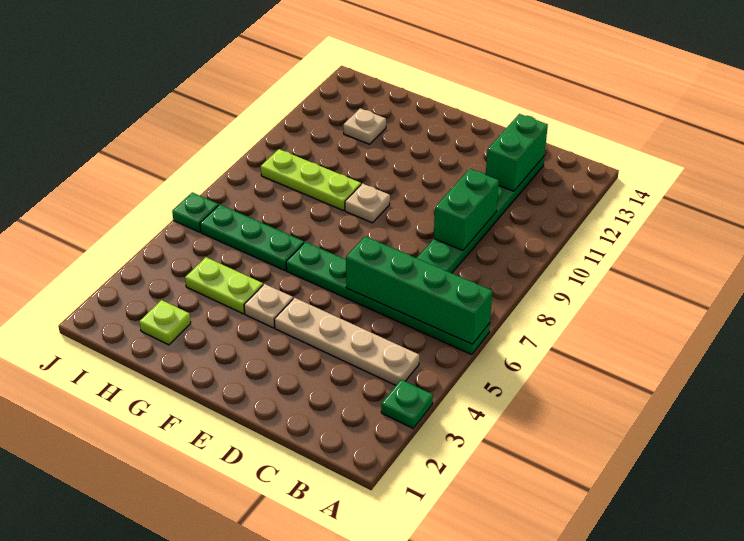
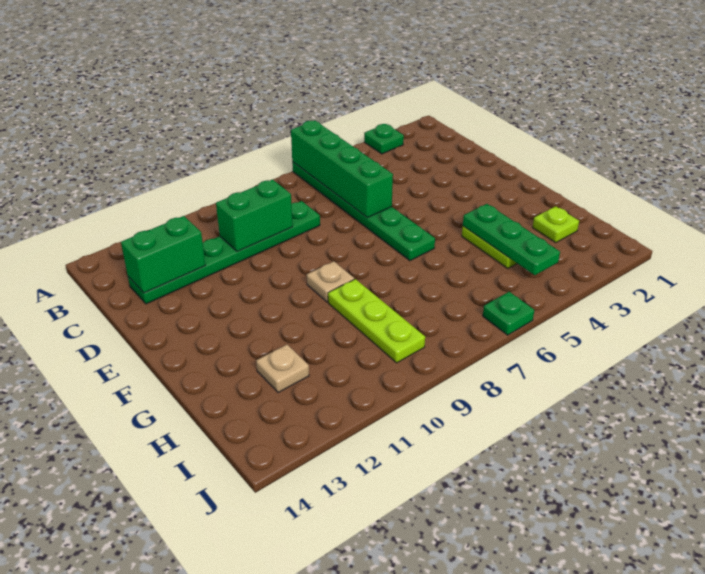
tan plate B4:E4 level 1 -> none
tan plate F4 level 1 -> none
green plate G6:I6 level 1 -> green plate G4:I4 level 2

